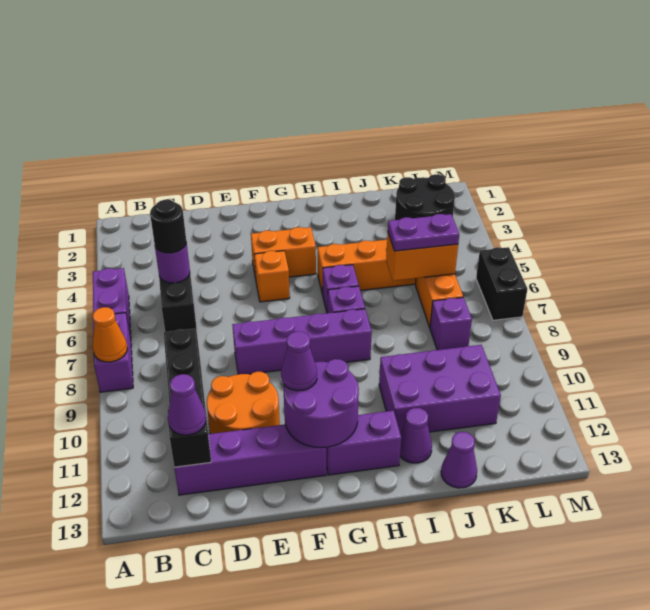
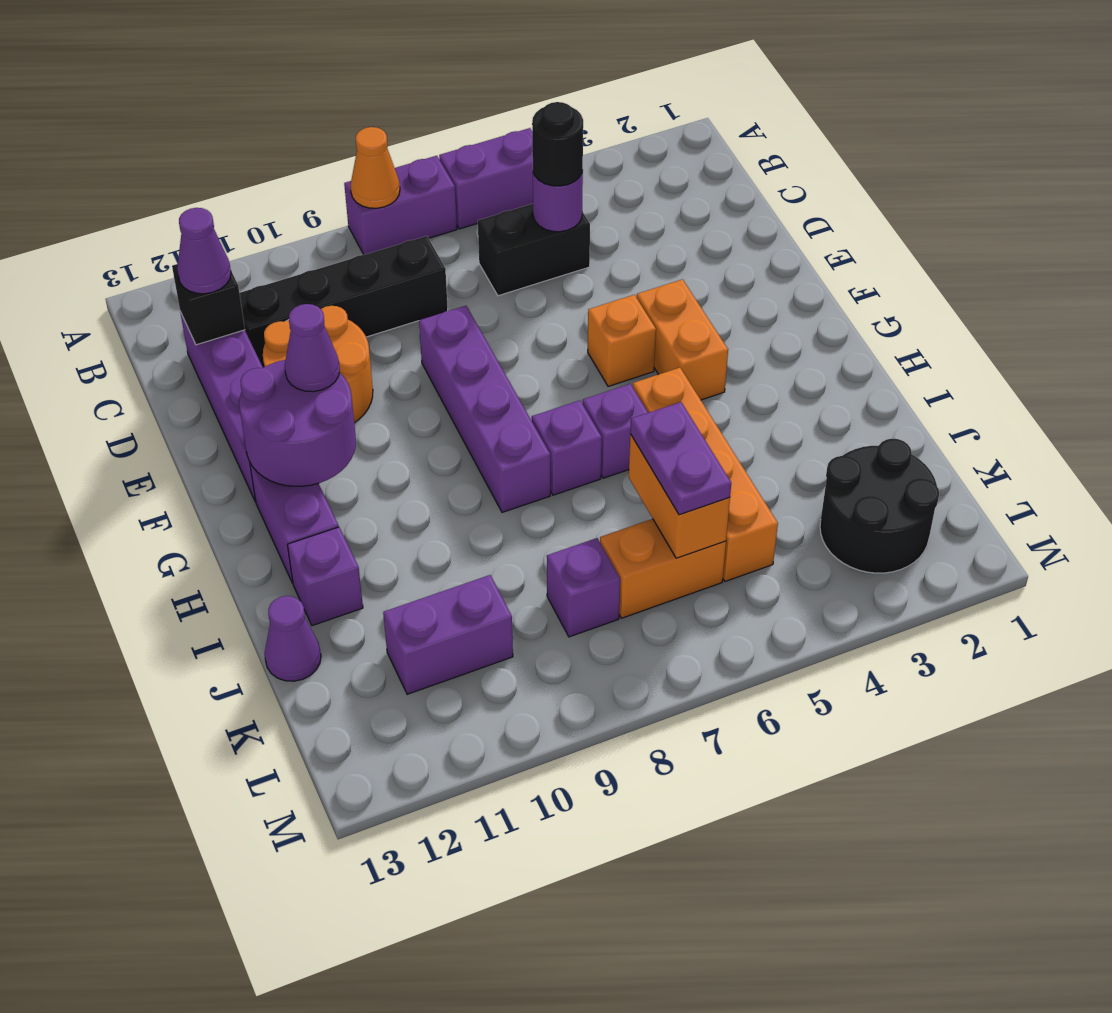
purple brick I10:K11 level 1 -> purple brick K10:K11 level 1
purple cone I12 level 1 -> purple brick I12 level 1
black brick M6:M7 level 1 -> none

